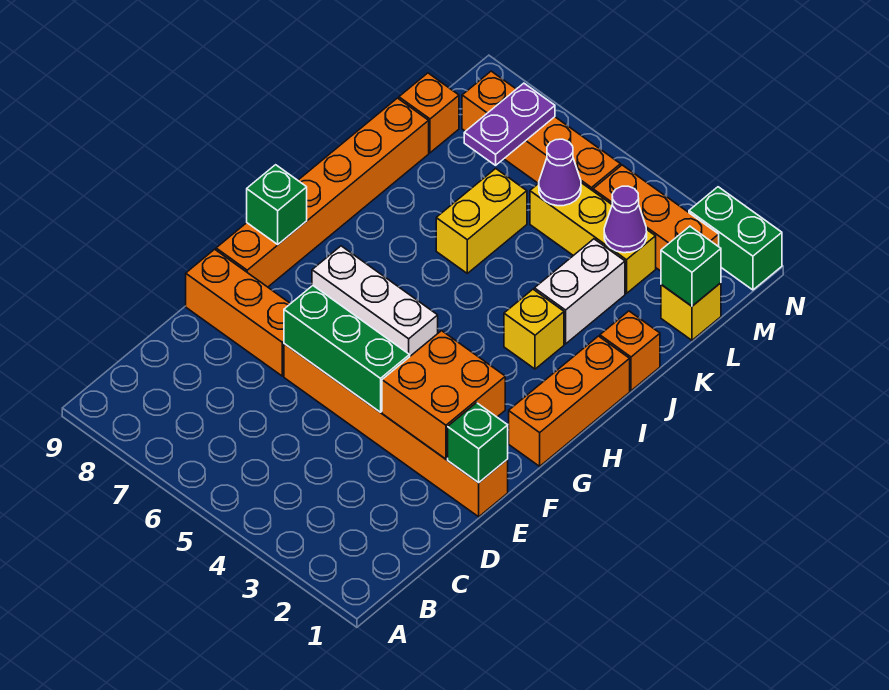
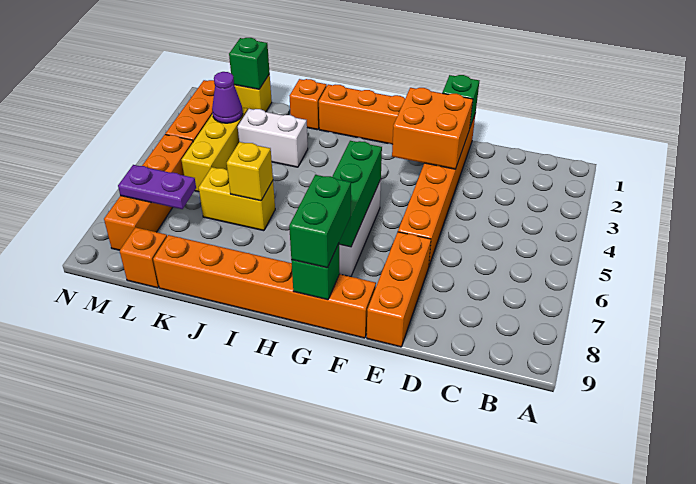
green brick E4:E6 level 2 -> green brick G5:G7 level 2
yellow brick I3 level 1 -> yellow brick J6 level 2
purple cone L5 level 2 -> none
green brick N1:N2 level 1 -> green brick G8:G9 level 3

